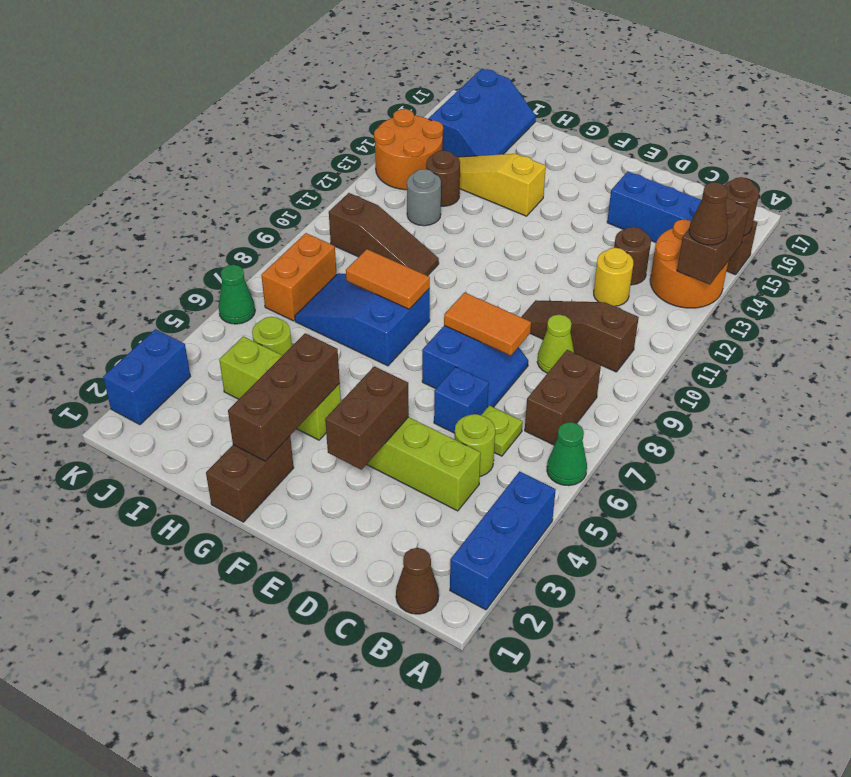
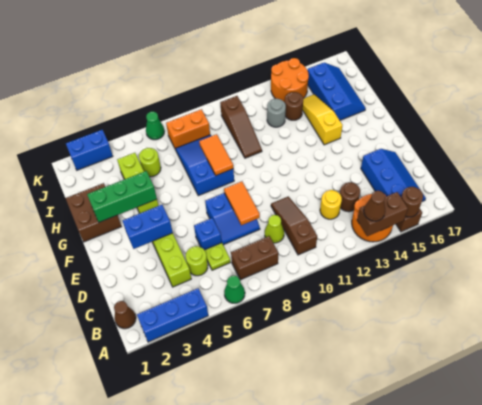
brown brick E3:E4 level 2 -> blue brick E3:E4 level 2
brown brick G1:G2 level 1 -> brown brick G1:H2 level 1
brown brick G2:G4 level 2 -> green brick G2:G4 level 2
blue slope I15:J17 level 1 top J -> blue slope H15:J16 level 1 top 15

